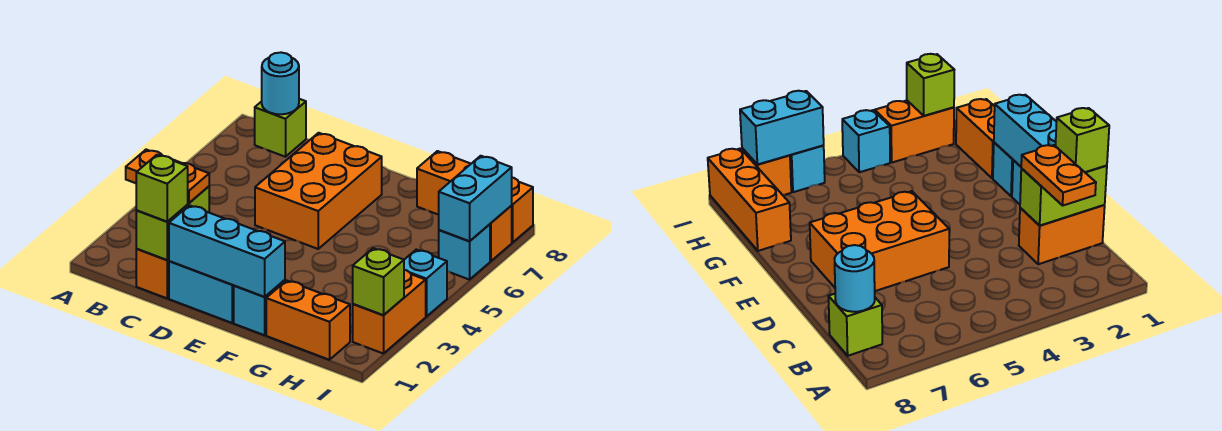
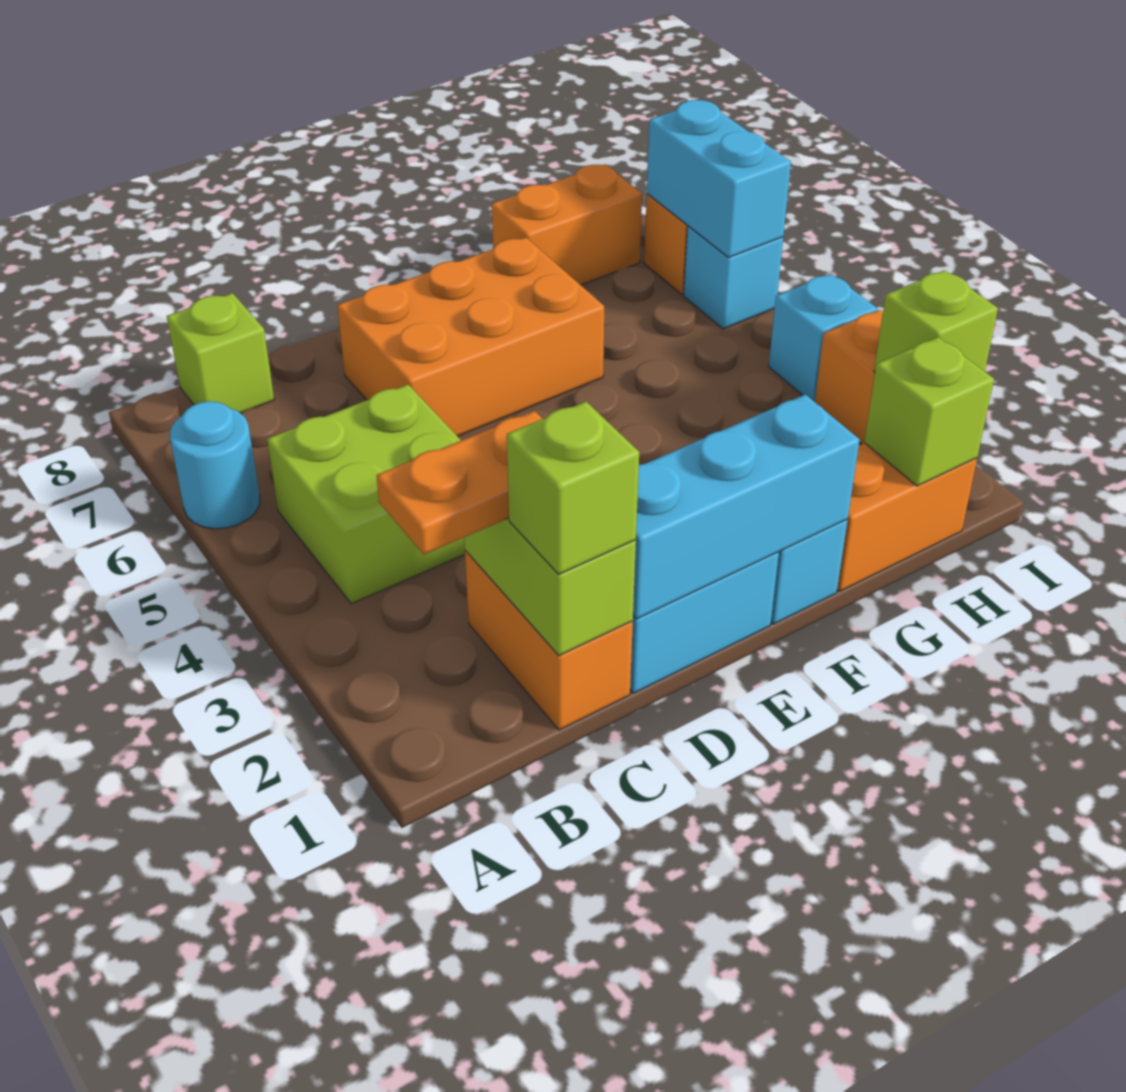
none -> lime brick B4:C5 level 1
cyan round brick B8 level 2 -> cyan round brick A6 level 1
orange brick D5:E7 level 1 -> orange brick D6:F7 level 1
orange brick G8:I8 level 1 -> orange brick G8:H8 level 1
none -> lime brick H1 level 2

